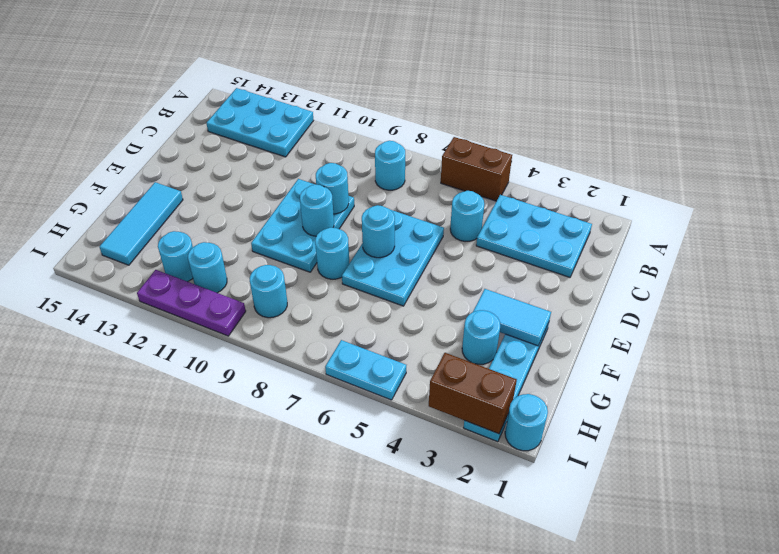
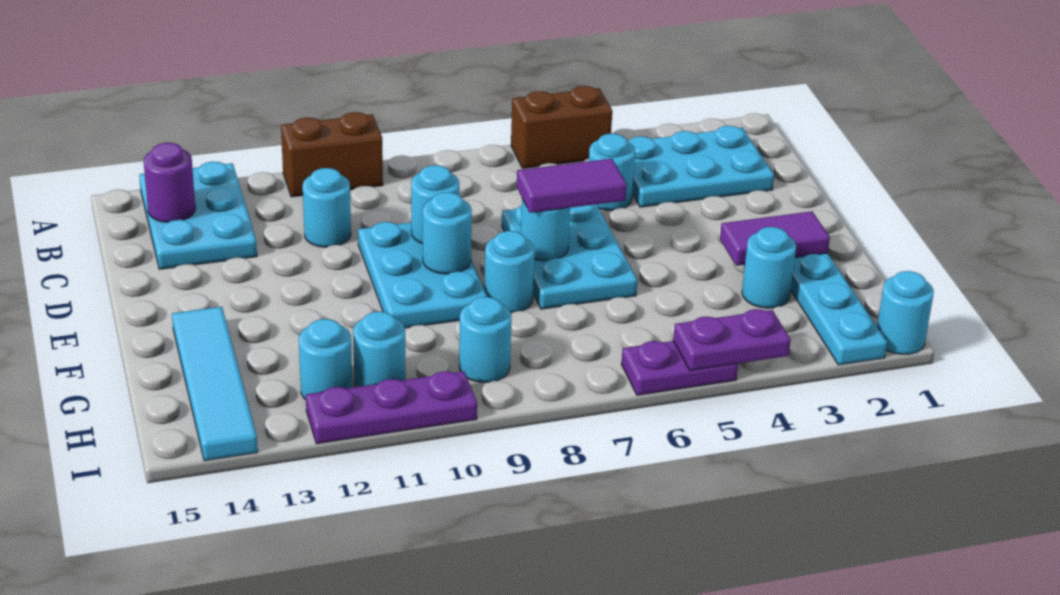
cyan plate A12:B14 level 1 -> cyan plate A13:C14 level 1
cyan round brick B8 level 1 -> cyan round brick C11 level 1
none -> purple round brick B14 level 2
none -> purple tile E6:E7 level 3
cyan tile F2:F3 level 2 -> purple tile F2:F3 level 2
cyan tile F14:H14 level 1 -> cyan tile F14:I14 level 1
brown brick I2:I3 level 2 -> brown brick A10:A11 level 1
none -> purple plate I4:I5 level 2
cyan plate I5:I6 level 1 -> purple plate I5:I6 level 1

